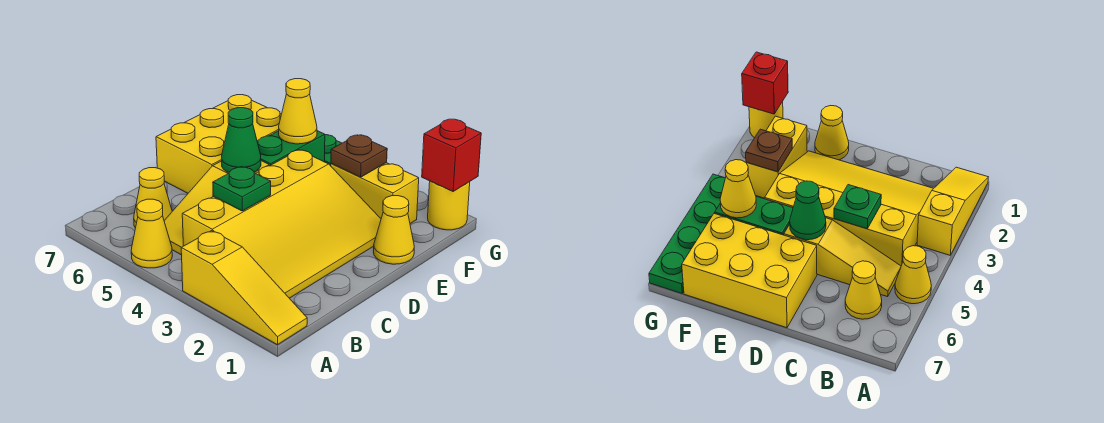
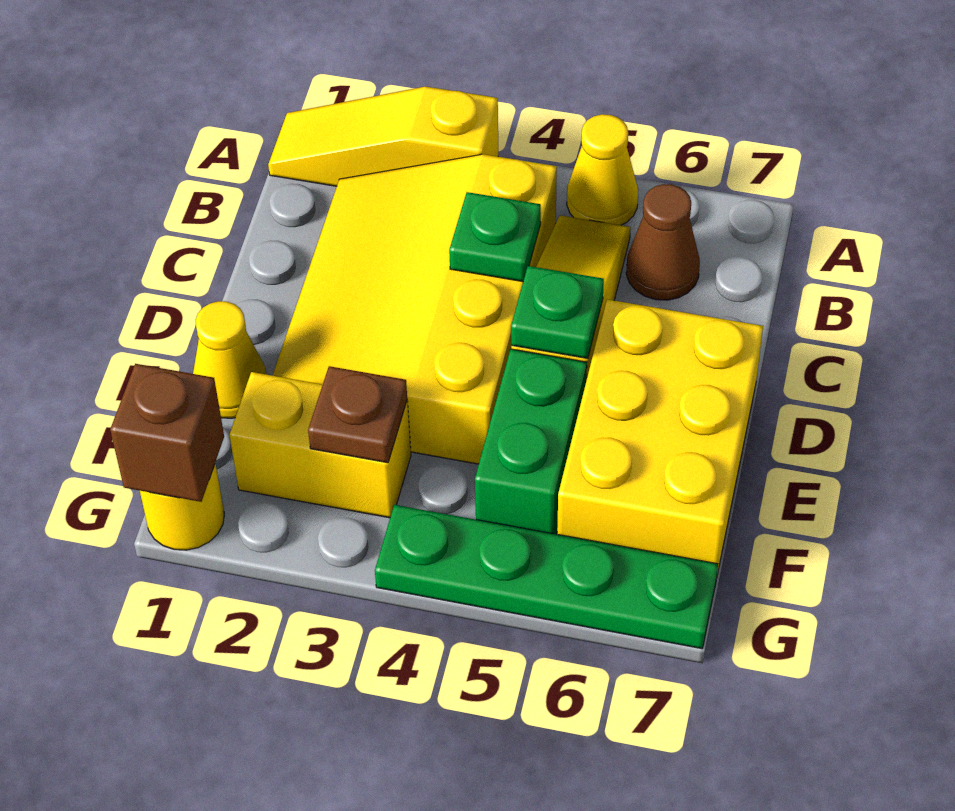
yellow cone B6 level 1 -> brown cone B6 level 1
green cone D5 level 2 -> green plate D5 level 2
yellow cone F5 level 2 -> none
red brick G1 level 2 -> brown brick G1 level 2

